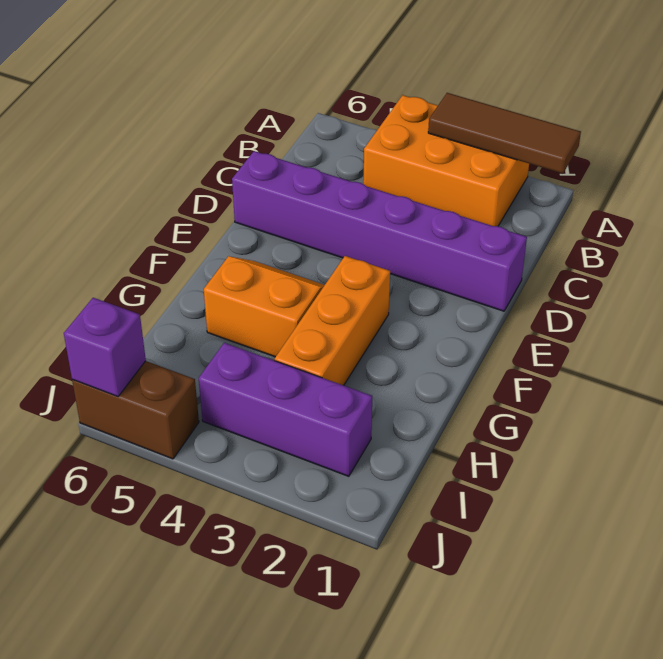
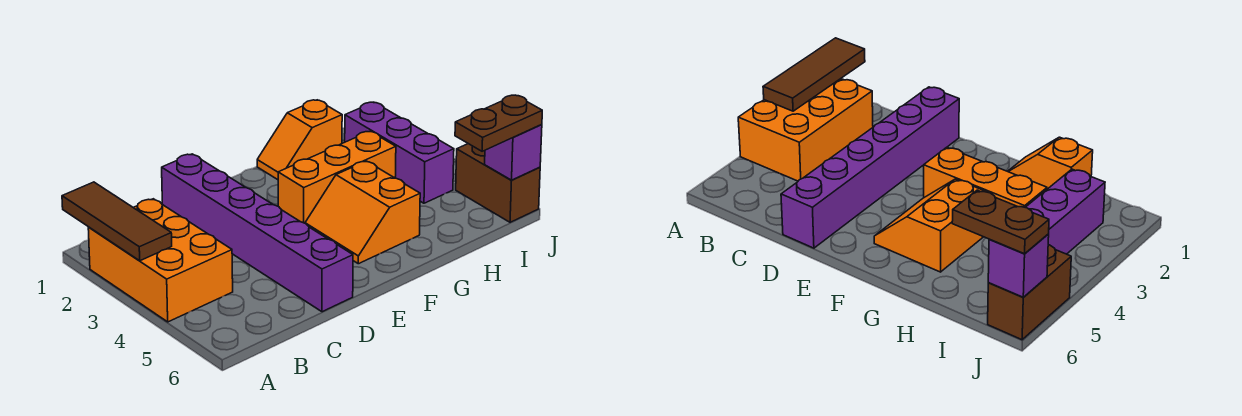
none -> orange slope G1:H1 level 1 top H
none -> brown plate I6:J6 level 3

